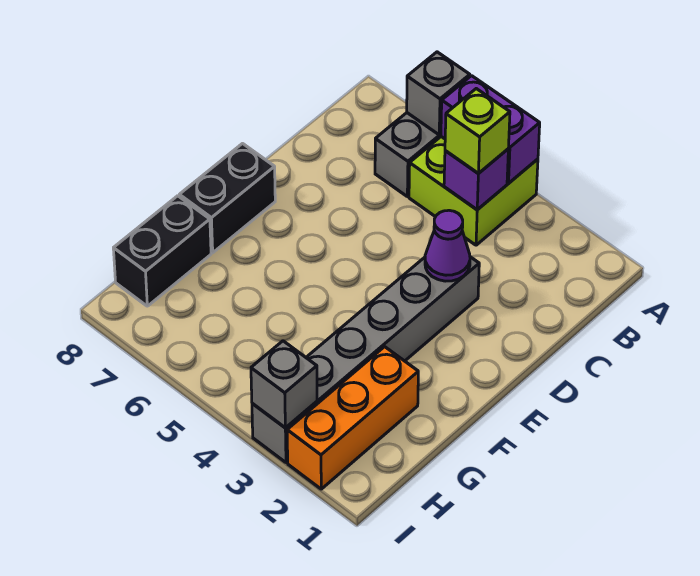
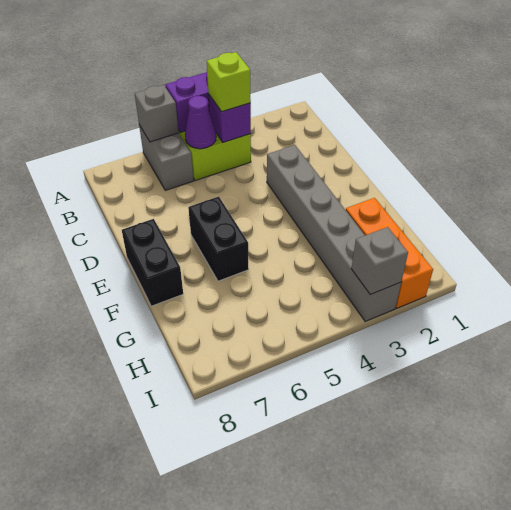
purple cone D3 level 2 -> purple cone B5 level 2
black brick G8:H8 level 1 -> black brick E6:F6 level 1

